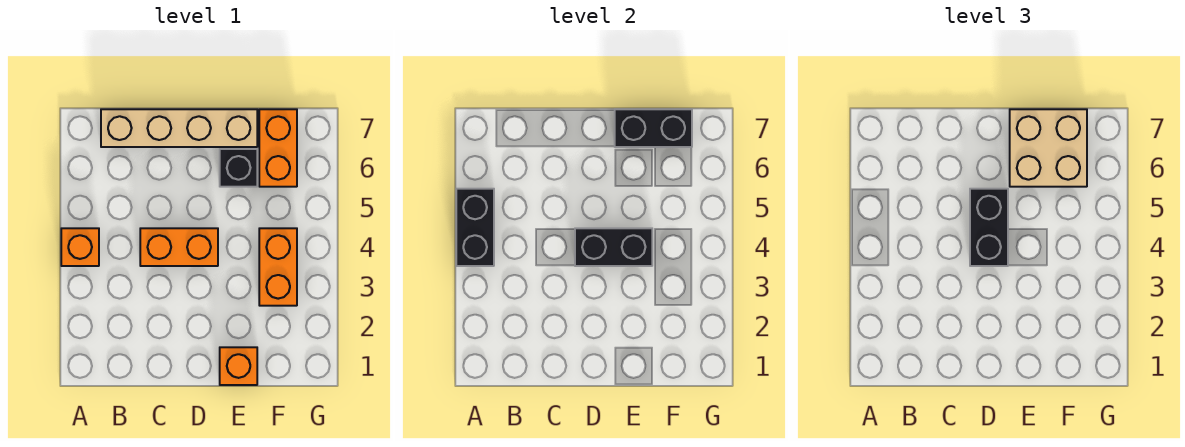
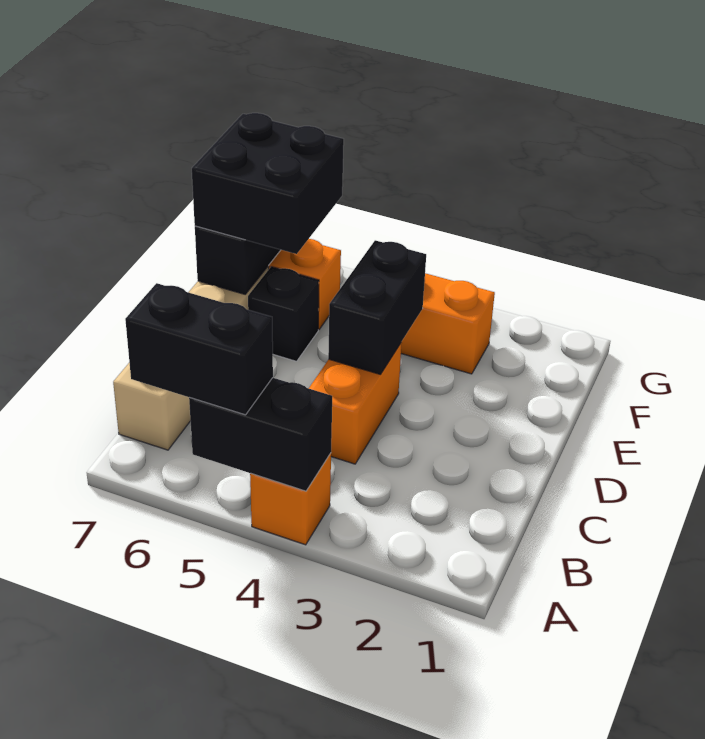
black brick D4:D5 level 3 -> black brick A5:A6 level 3
orange brick E1 level 1 -> none
tan brick E6:F7 level 3 -> black brick E6:F7 level 3

